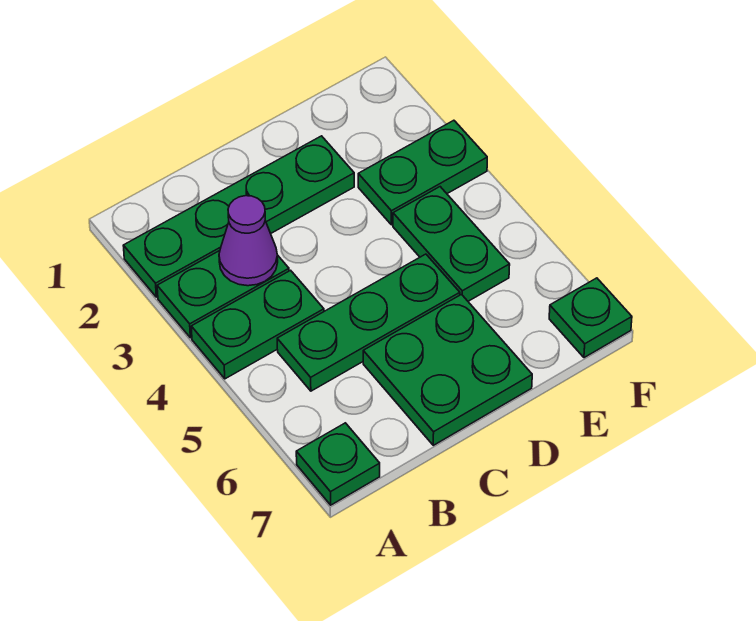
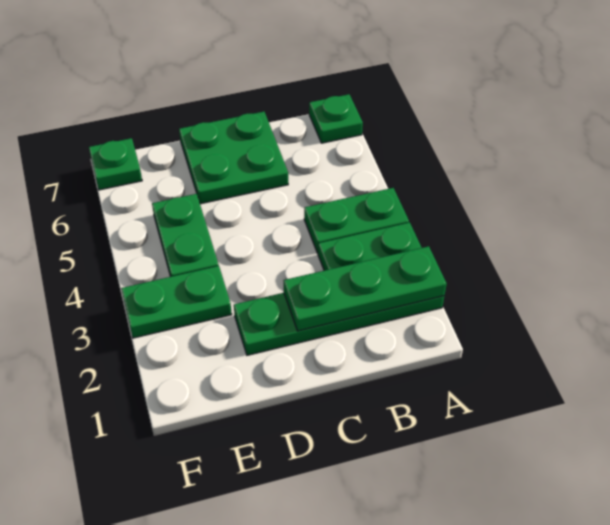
purple cone B3 level 2 -> none
green plate B5:D5 level 1 -> green plate A2:C2 level 2

